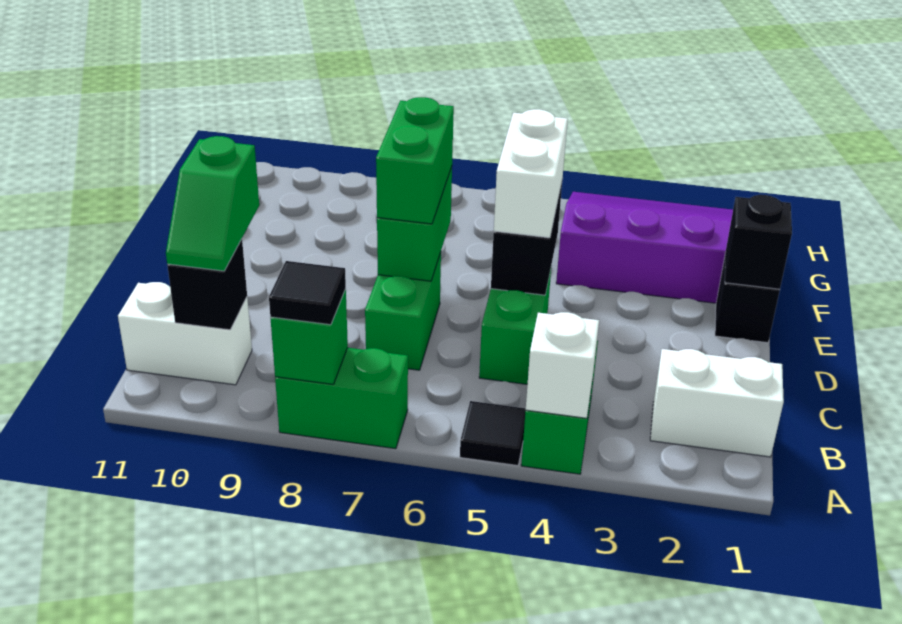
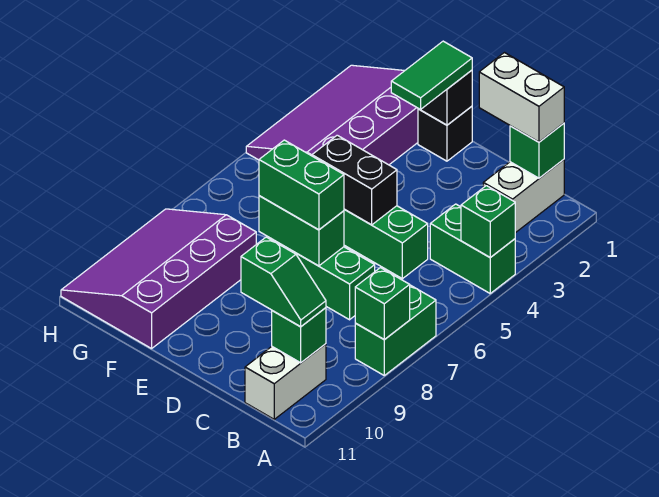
white brick A4 level 2 -> green brick A4 level 2
black tile A5 level 1 -> none
black tile A8 level 3 -> none
none -> green brick B1 level 2
black brick B10 level 2 -> green brick B10 level 2
white brick D5:E5 level 3 -> white brick B1:C1 level 3
none -> green tile E1:E2 level 3
none -> purple slope F8:H11 level 1 top F

